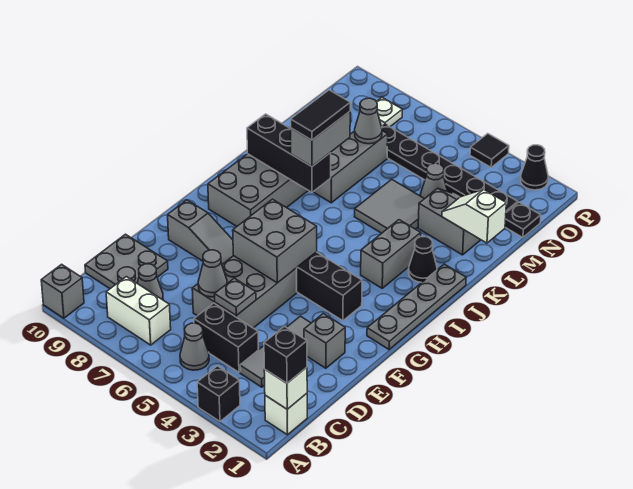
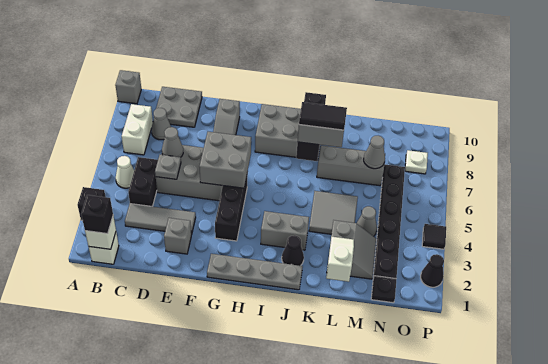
grey cone B5 level 1 -> white cone B5 level 1

